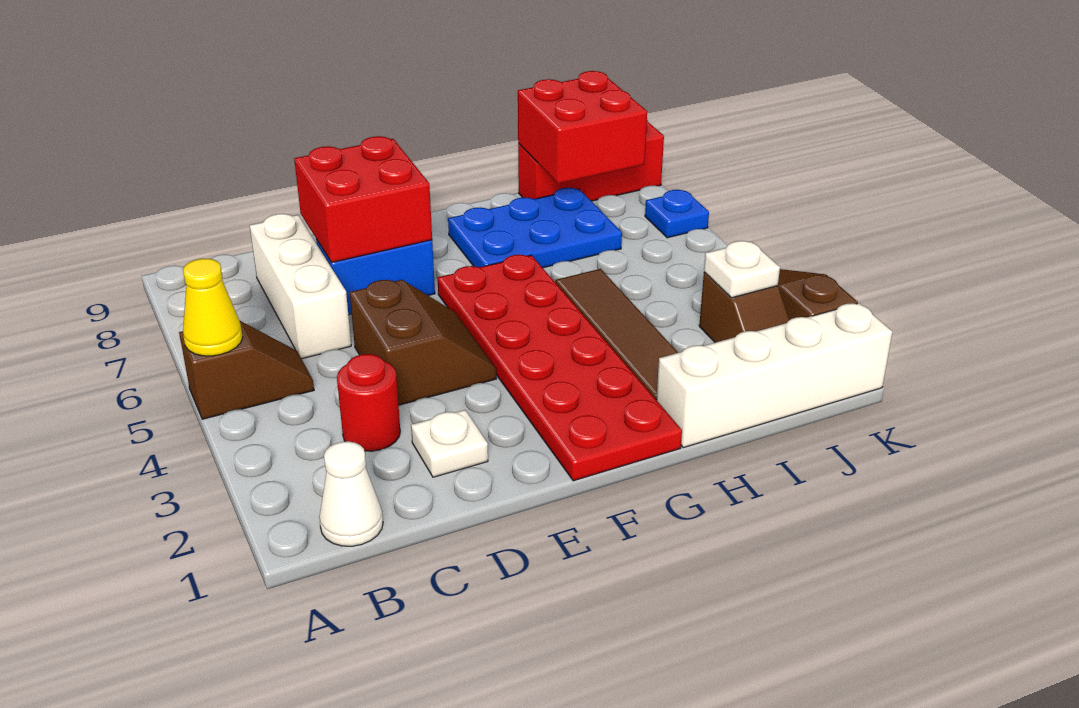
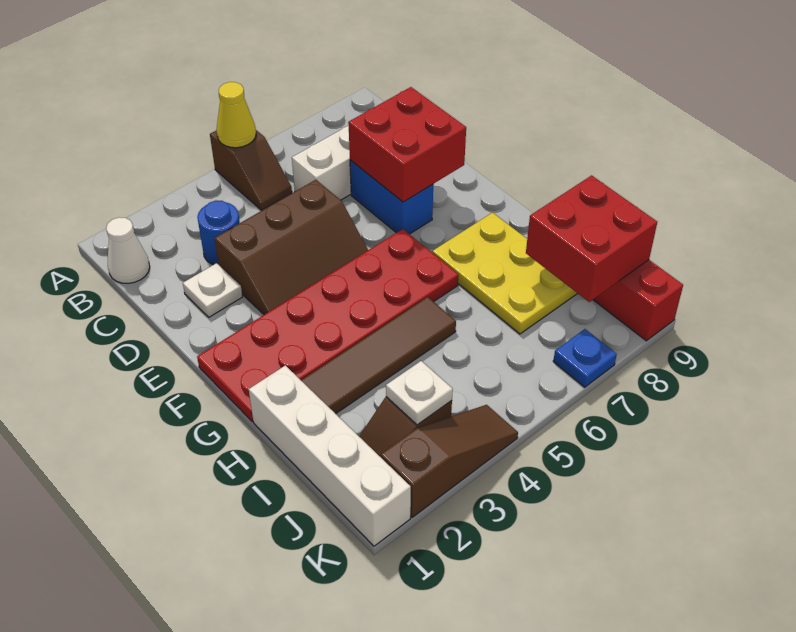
red round brick C3 level 1 -> blue round brick C3 level 1
brown slope D4:E5 level 1 top D -> brown slope D3:E5 level 1 top D
blue plate G7:I8 level 1 -> yellow plate G7:I8 level 1

